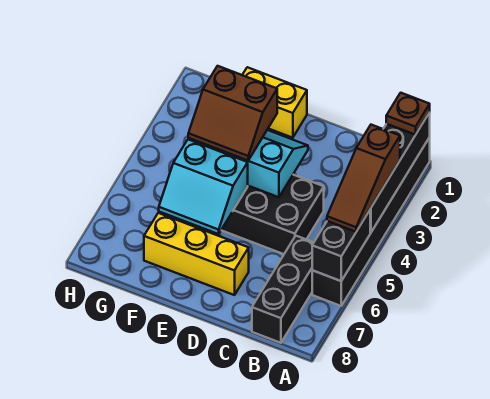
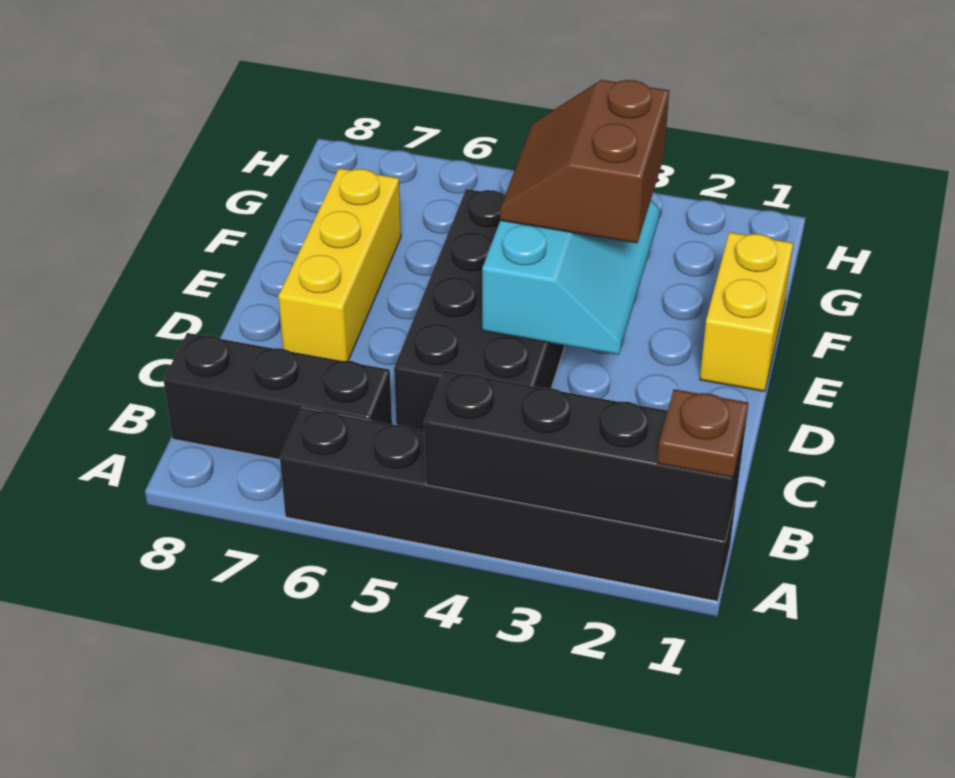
brown slope A3:A5 level 3 top 3 -> none
black brick A5:A6 level 2 -> none
cyan slope E5:F6 level 2 top 5 -> none

